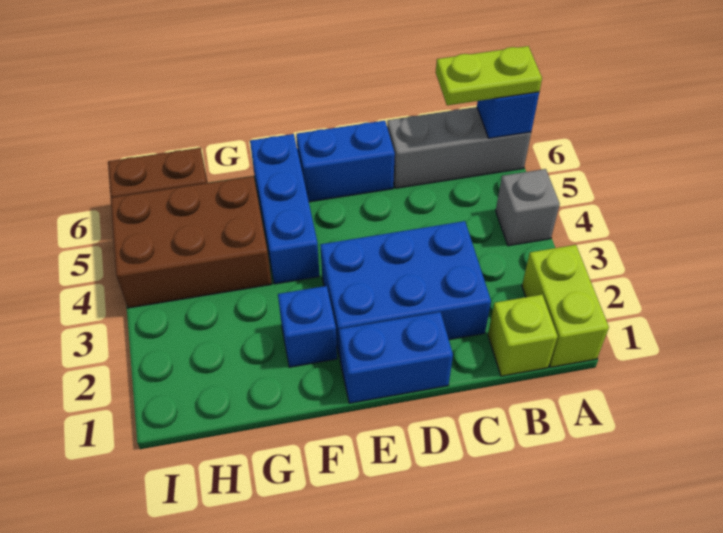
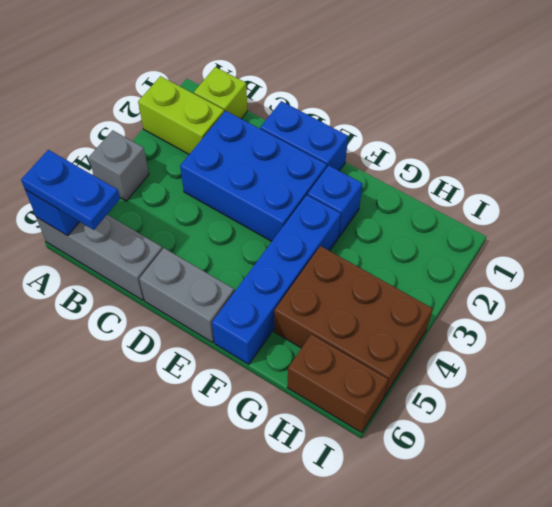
lime brick A1:A2 level 1 -> lime brick A2:B2 level 1
lime plate A6:B6 level 3 -> blue plate A6:B6 level 3
blue brick D6:E6 level 1 -> grey brick D6:E6 level 1
blue brick F4:F6 level 1 -> blue brick F3:F6 level 1

